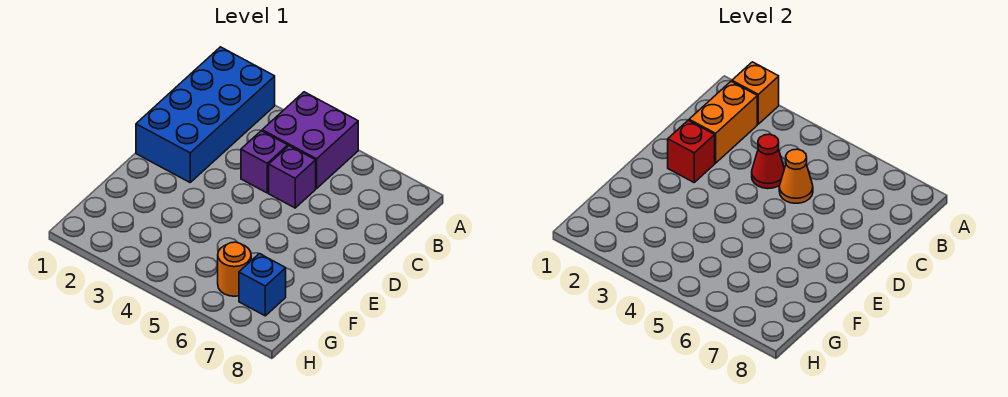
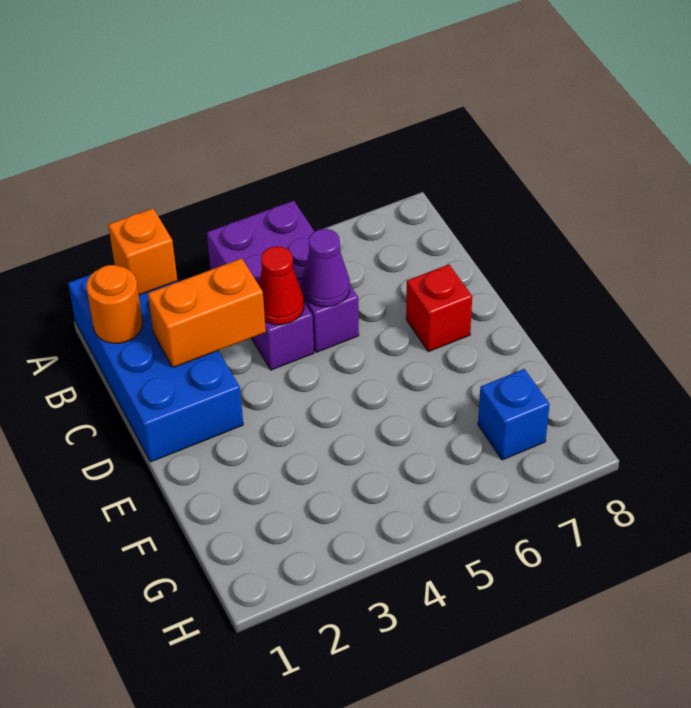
orange brick B2:C2 level 2 -> orange brick C2:C3 level 2
orange cone C5 level 2 -> purple cone C5 level 2
red brick D2 level 2 -> red brick D7 level 1
orange round brick G6 level 1 -> orange round brick B1 level 2

